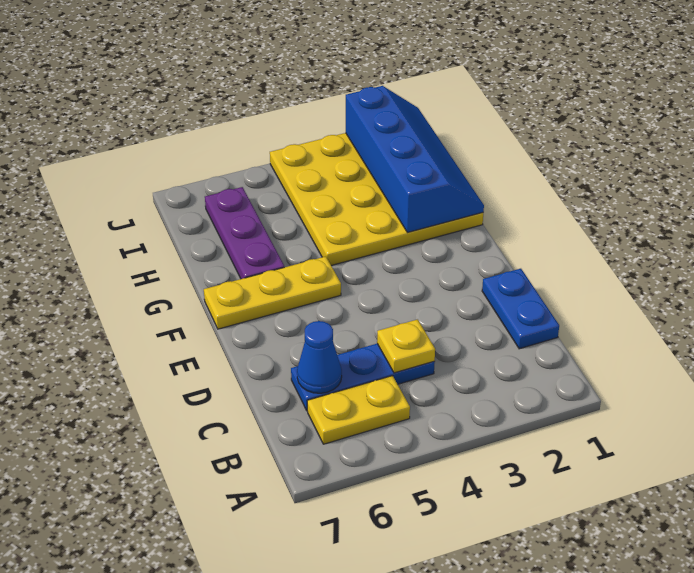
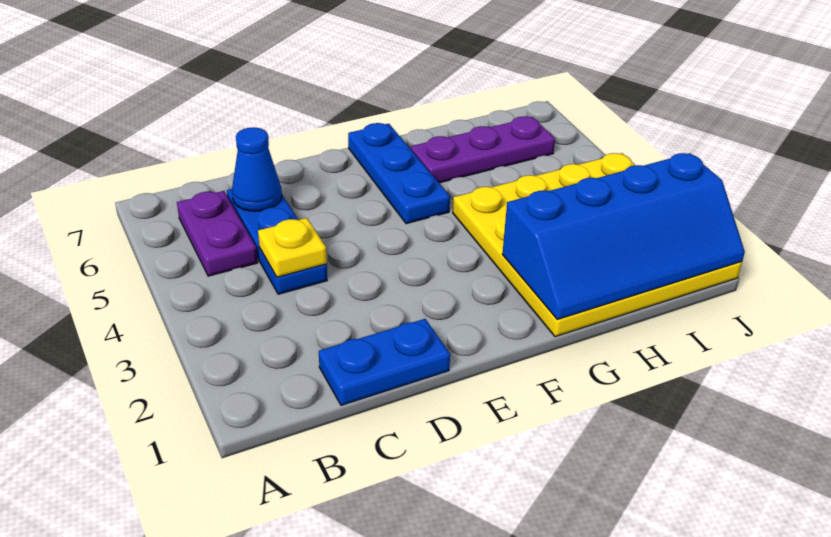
yellow plate B5:B6 level 1 -> purple plate B5:B6 level 1
yellow plate F5:F7 level 1 -> blue plate F5:F7 level 1

